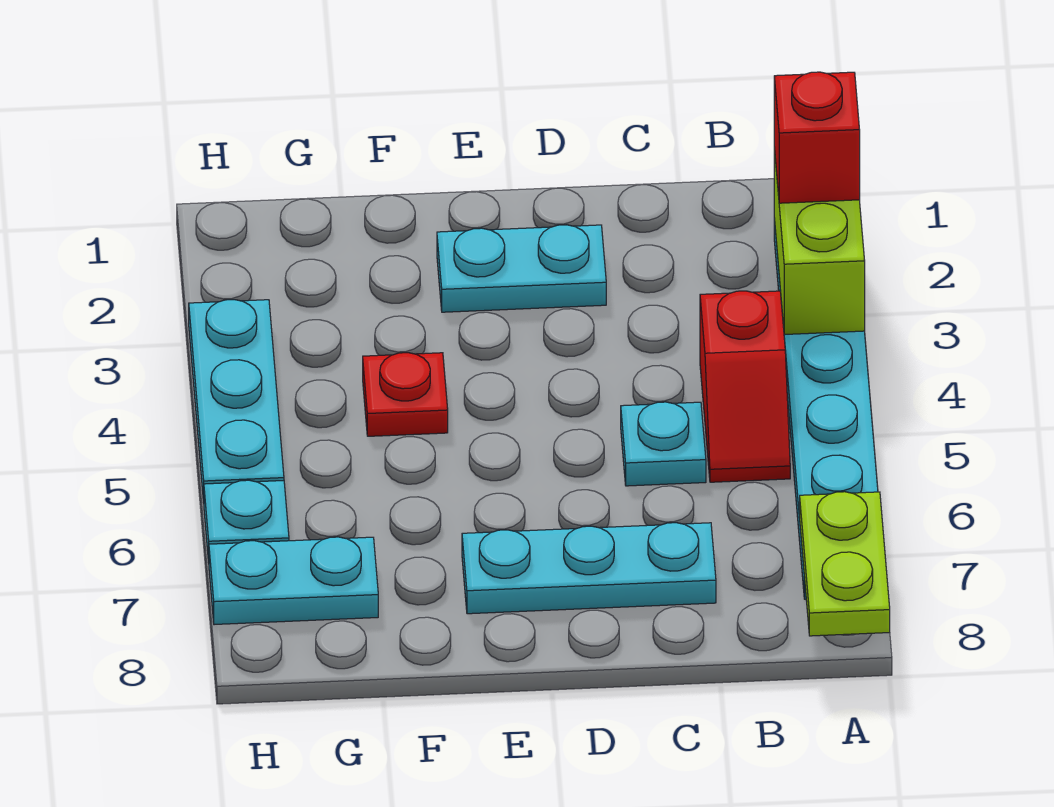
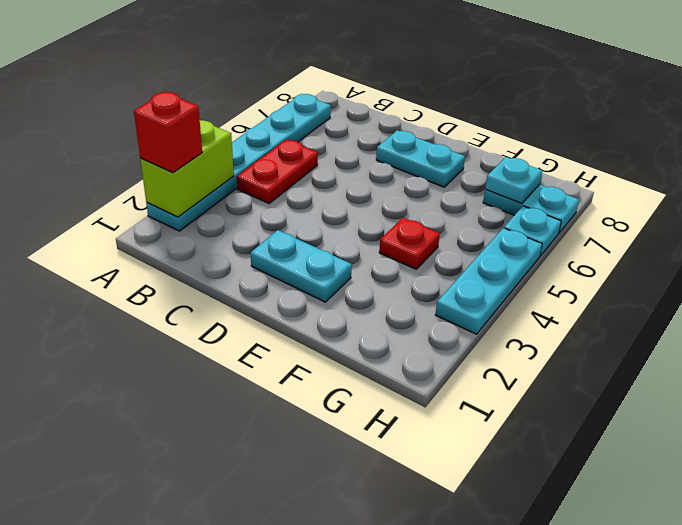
lime plate A7:A8 level 2 -> none
red slope B4:B5 level 1 top 4 -> red plate B4:B5 level 1
cyan plate C5 level 1 -> cyan plate G7 level 2
cyan plate C7:E7 level 1 -> cyan plate D7:E7 level 1

